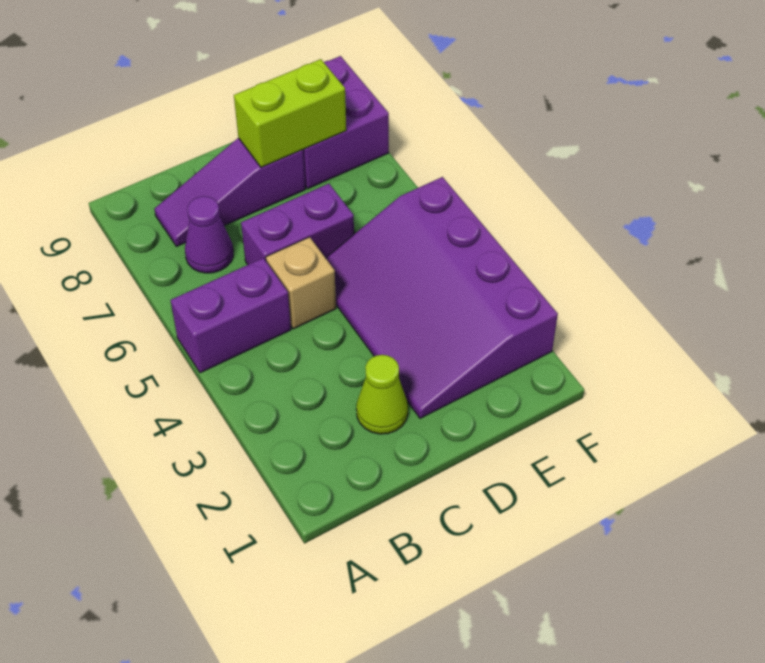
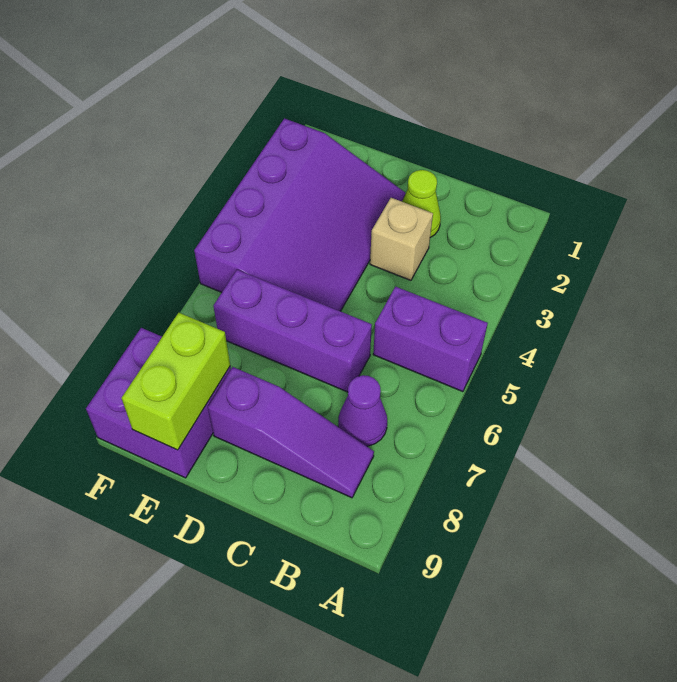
tan brick C5 level 1 -> tan brick C3 level 1
purple brick C6:D6 level 1 -> purple brick C6:E6 level 1
lime brick D8:E8 level 2 -> lime brick E8:E9 level 2

